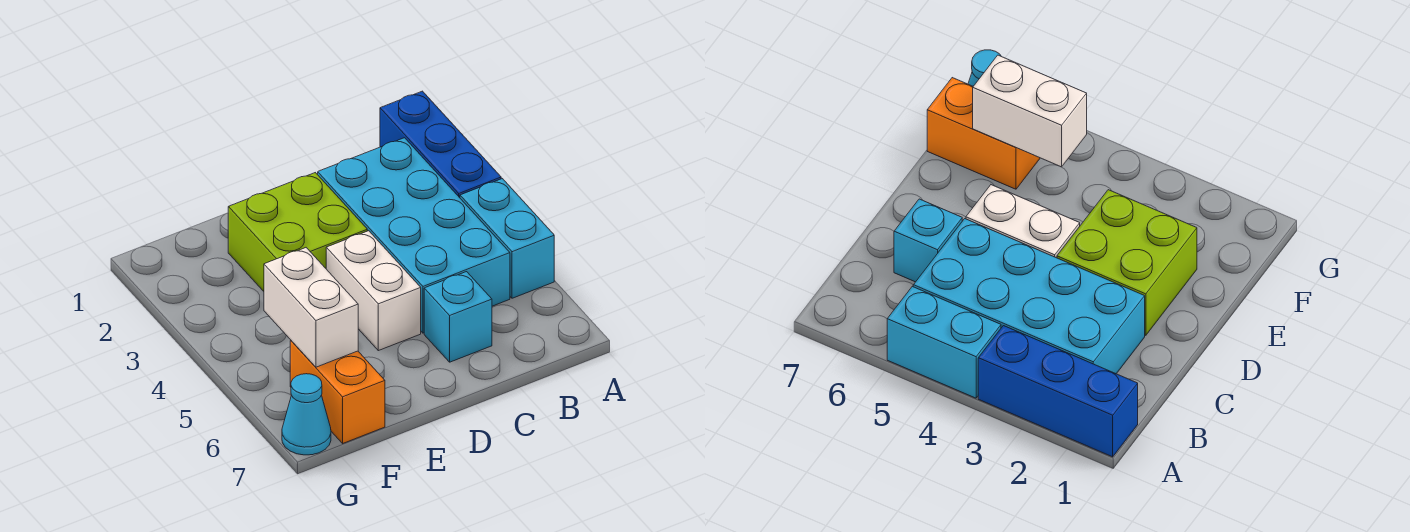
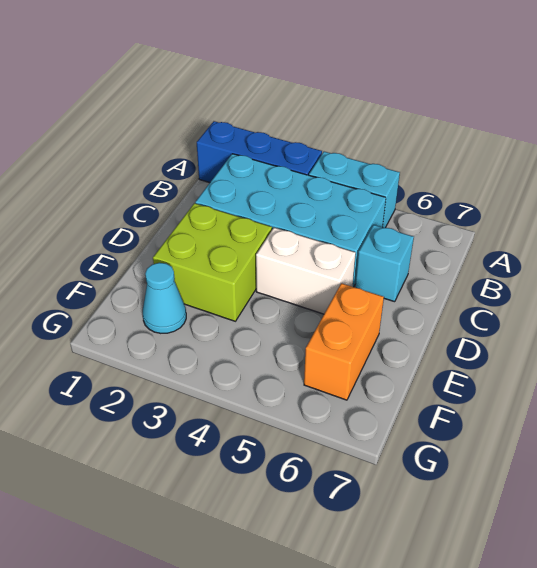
white brick F5:F6 level 2 -> none
orange brick F6:F7 level 1 -> orange brick E6:F6 level 1
cyan cone G7 level 1 -> cyan cone F2 level 1

